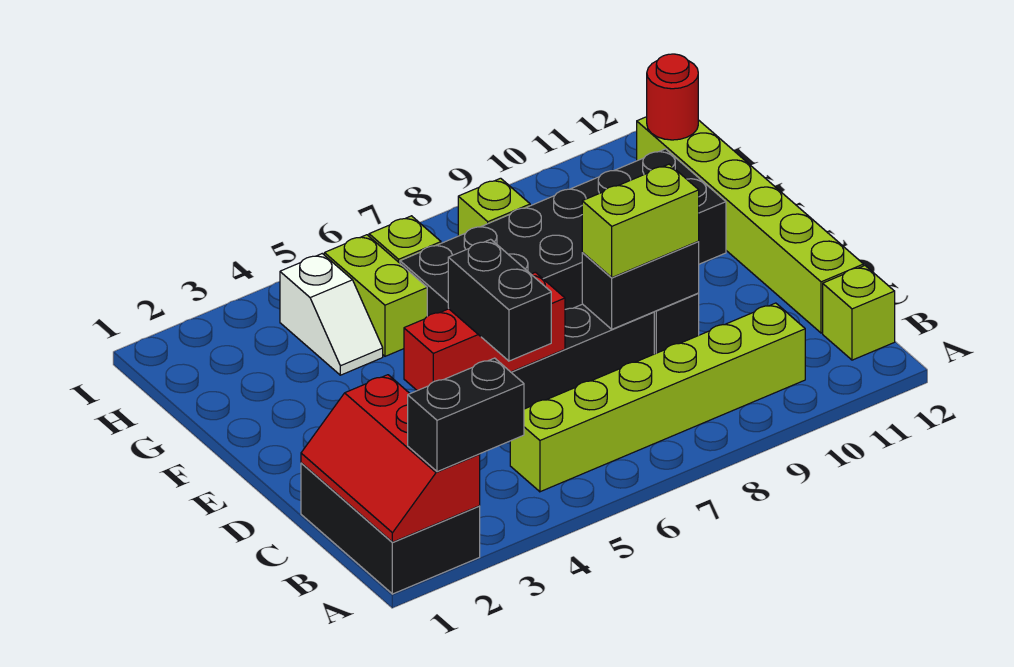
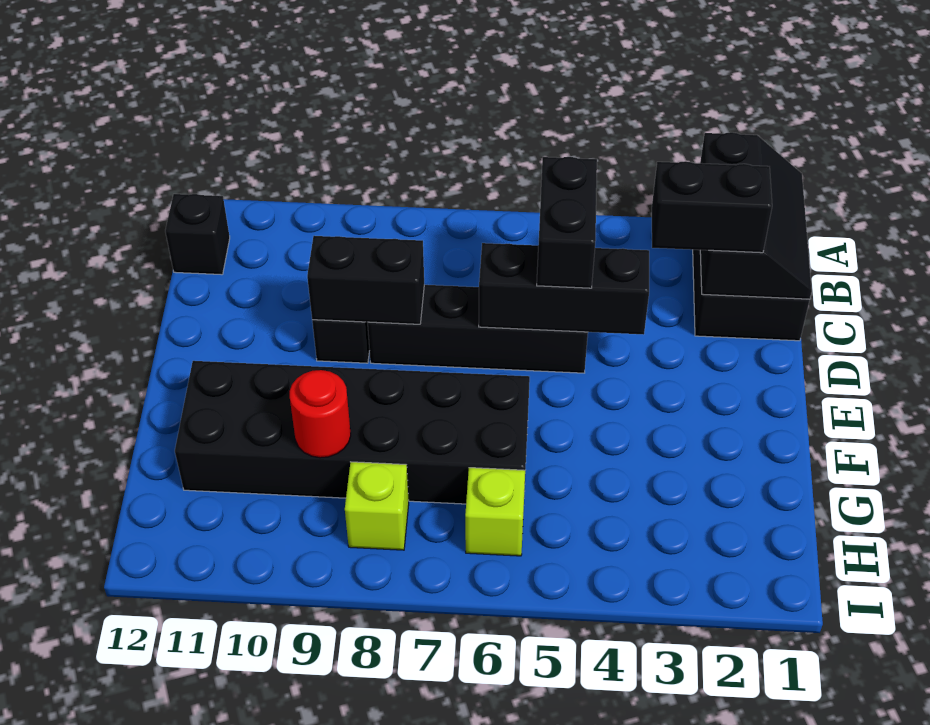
red slope A1:C2 level 2 top 2 -> black slope A1:C2 level 2 top 2
black brick A2:A3 level 3 -> black brick C2:C3 level 3
lime brick B5:B10 level 1 -> none
lime brick B12 level 1 -> black brick B12 level 1
lime brick C12:H12 level 1 -> none
red brick D4:D6 level 2 -> black brick D4:D6 level 2
lime brick D8:D9 level 3 -> none
white slope G4:H4 level 1 top H -> none
lime brick G5:H5 level 1 -> none
red round brick H12 level 2 -> red round brick G9 level 2

